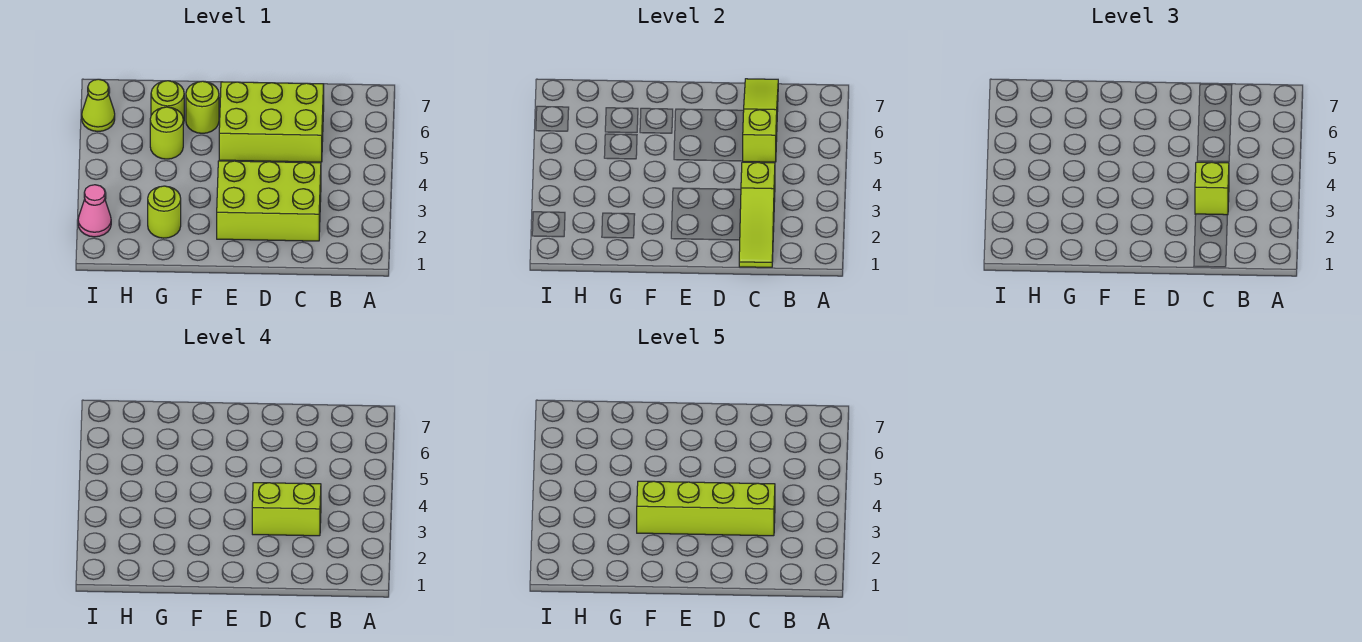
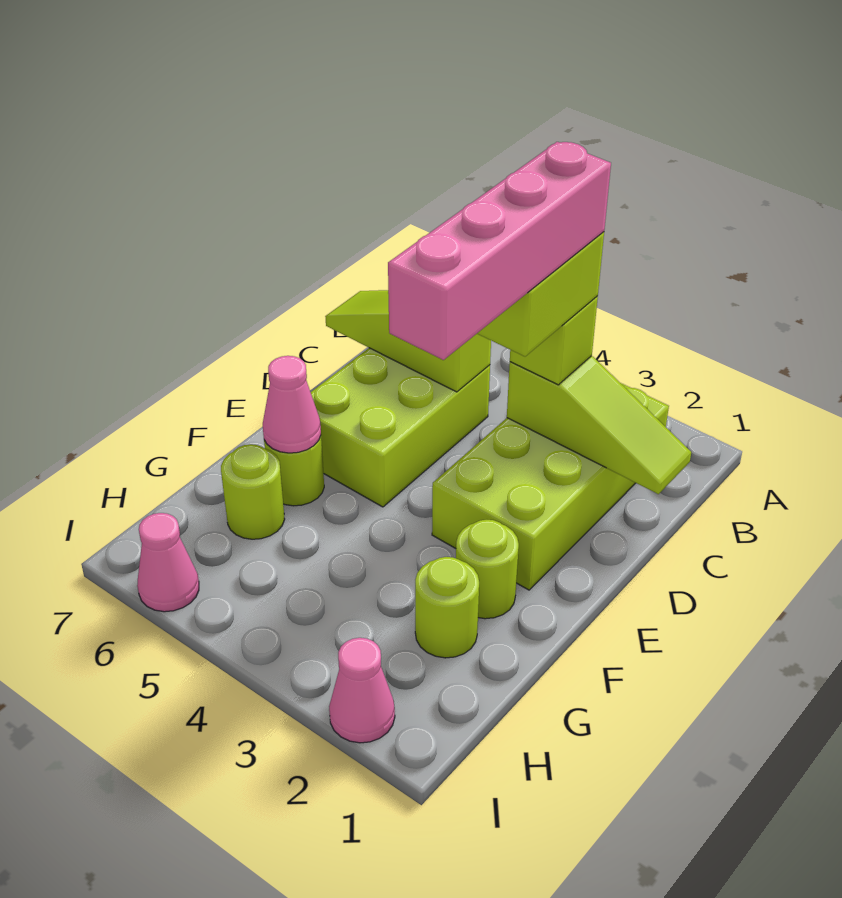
lime brick C2:E3 level 1 -> lime brick B2:E3 level 1
lime brick C3:F3 level 5 -> pink brick C3:F3 level 5
none -> pink cone F6 level 2
lime round brick G5 level 1 -> lime round brick F2 level 1
lime cone I6 level 1 -> pink cone I6 level 1

